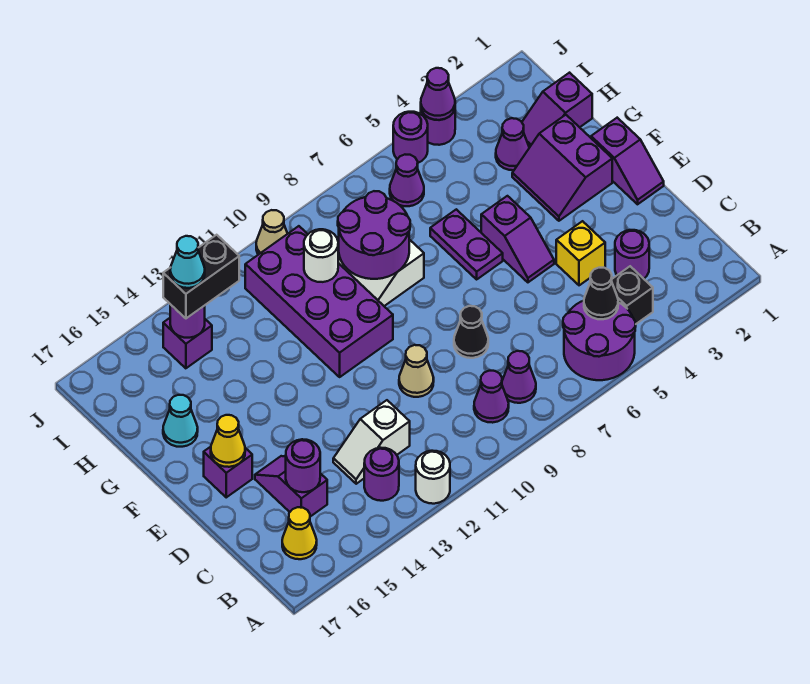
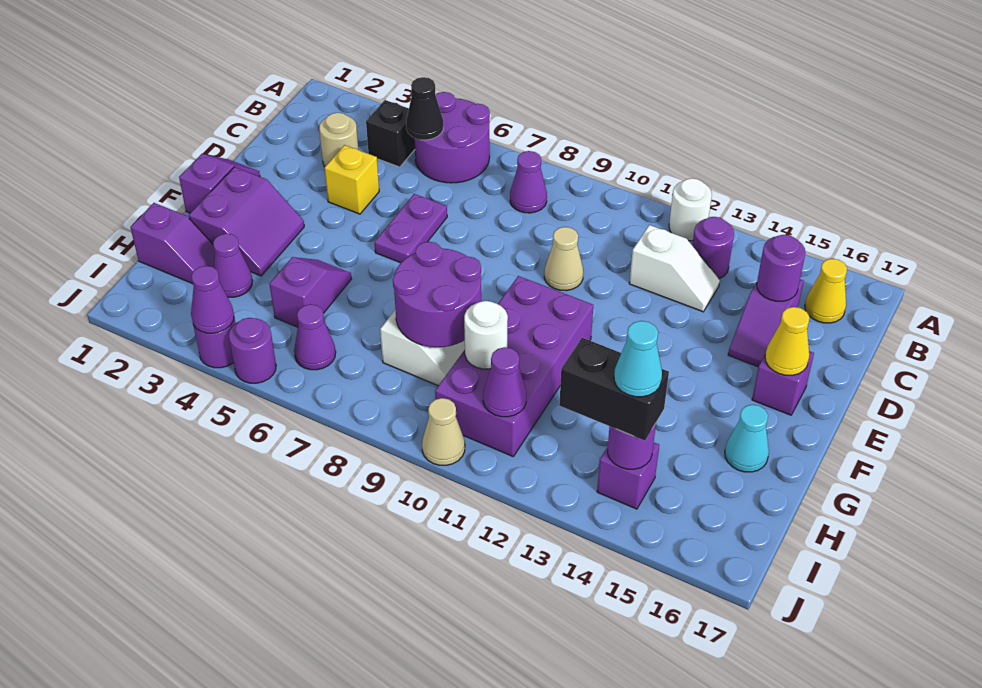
purple cone B9 level 1 -> purple cone I11 level 2
purple round brick C3 level 1 -> tan round brick C3 level 1
black cone D8 level 1 -> none
purple slope E5:F5 level 1 top F -> purple slope G5:H5 level 1 top H
purple plate F6:G6 level 1 -> purple plate D6:E6 level 1

